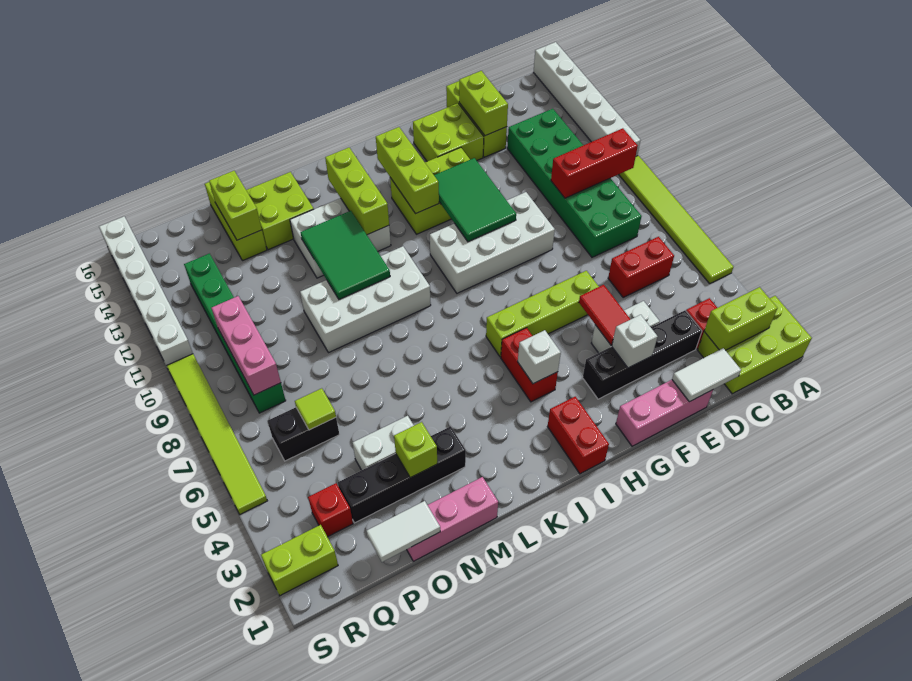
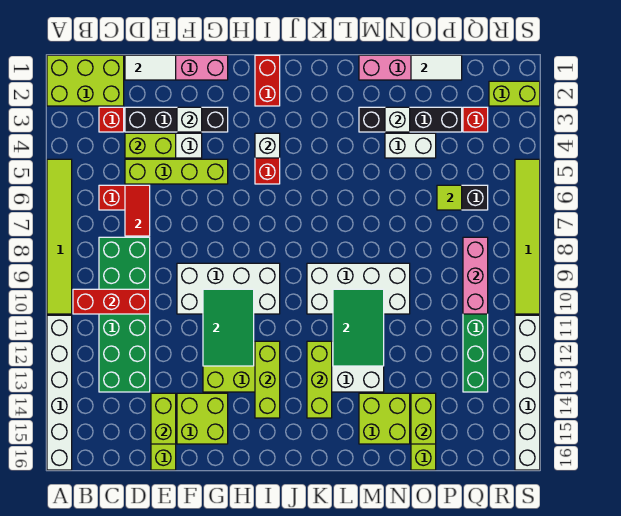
lime brick B2:C2 level 2 -> lime brick D4:E4 level 2
red tile F4:F5 level 2 -> red tile D6:D7 level 2
lime brick F6:I6 level 1 -> lime brick D5:G5 level 1
lime brick N3 level 2 -> white brick N3 level 2

